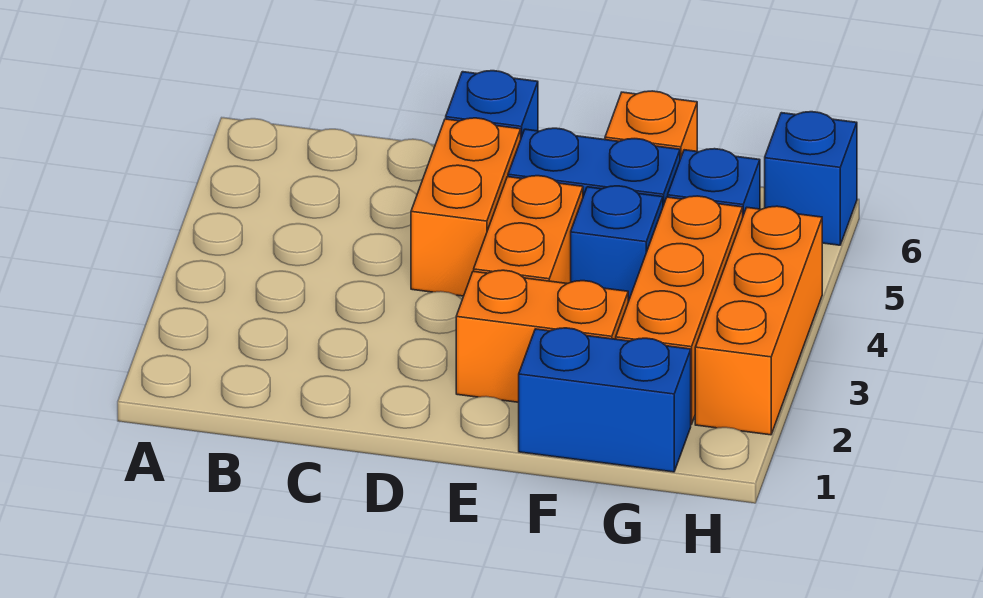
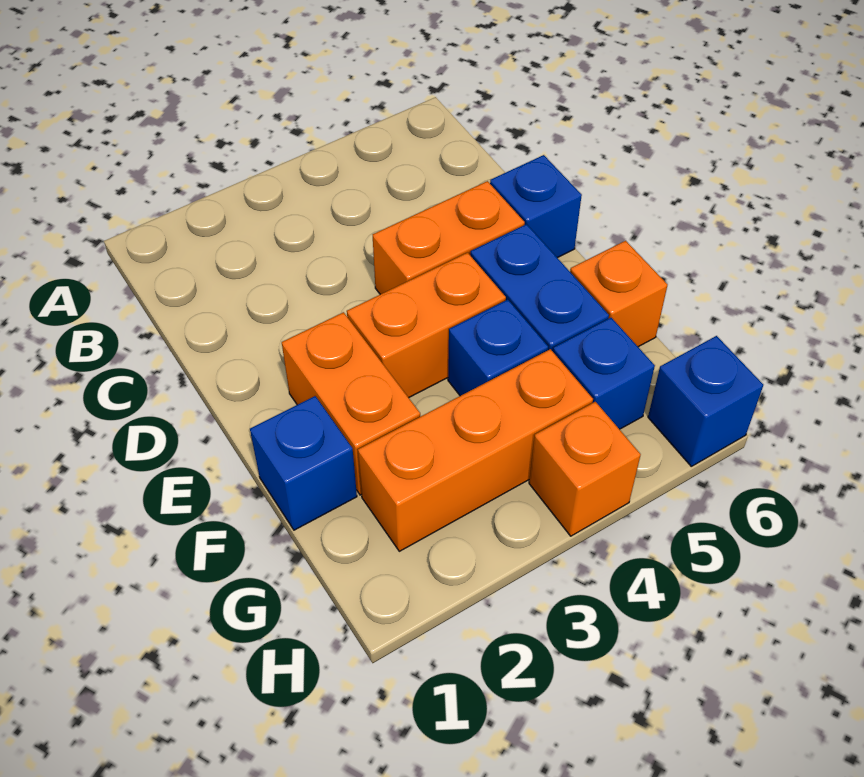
blue brick F1:G1 level 1 -> blue brick F1 level 1
orange brick H2:H4 level 1 -> orange brick H4 level 1

